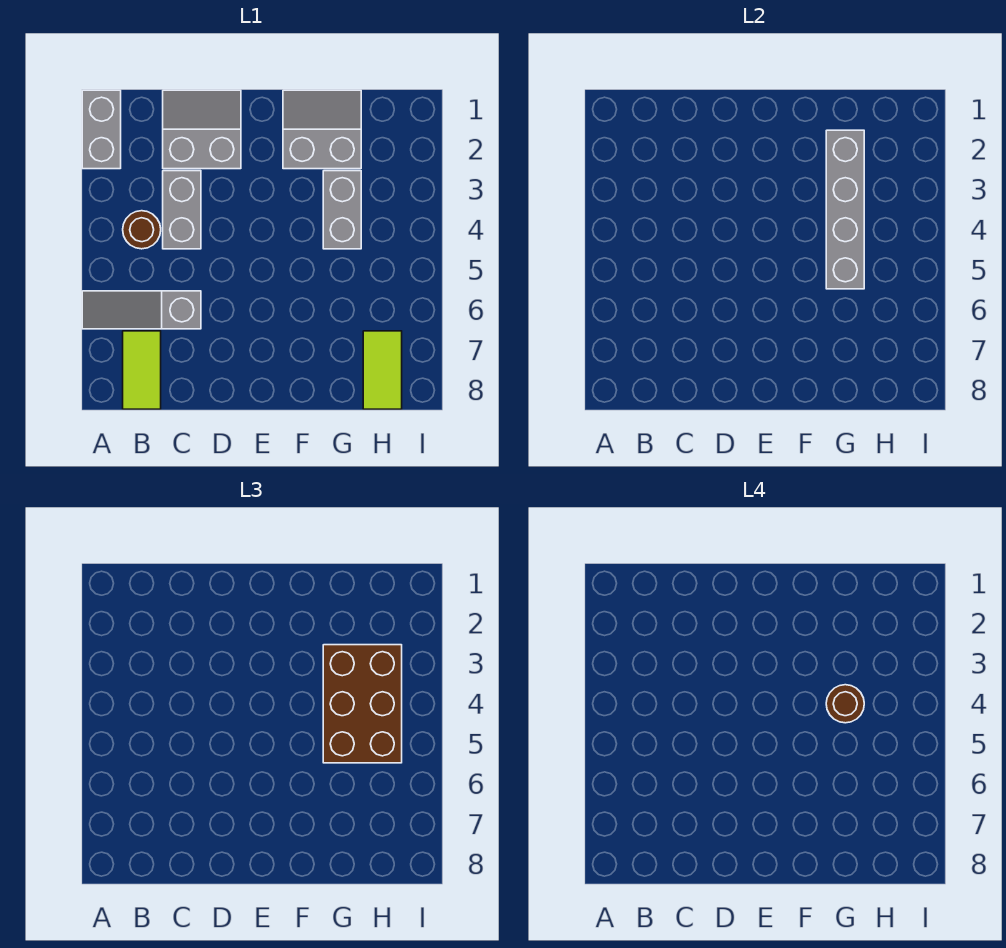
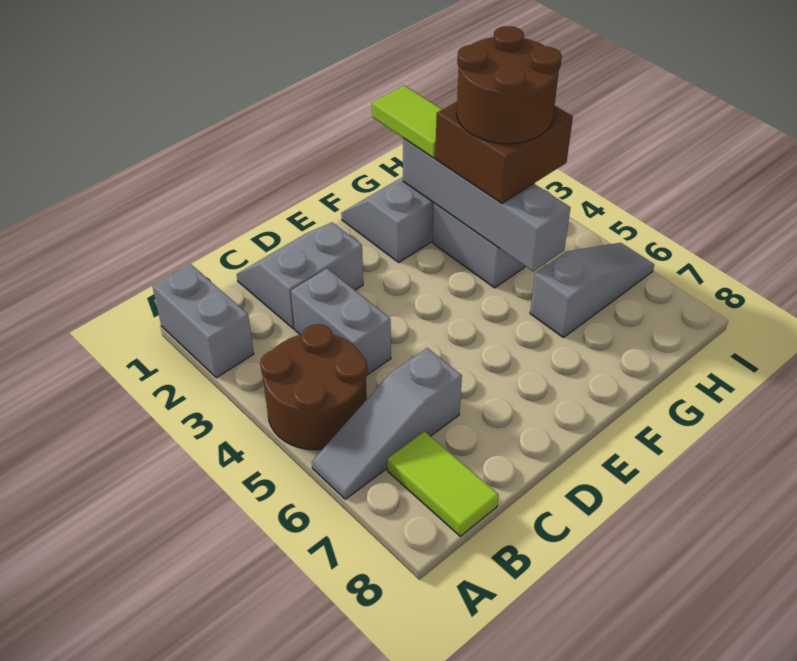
brown round brick B4 level 1 -> brown round brick A4:B5 level 1
brown brick G3:H5 level 3 -> brown brick G3:H4 level 3
brown round brick G4 level 4 -> brown round brick G3:H4 level 4
none -> grey slope G6:I6 level 1 top G
lime tile H7:H8 level 1 -> lime tile G1:G2 level 3

